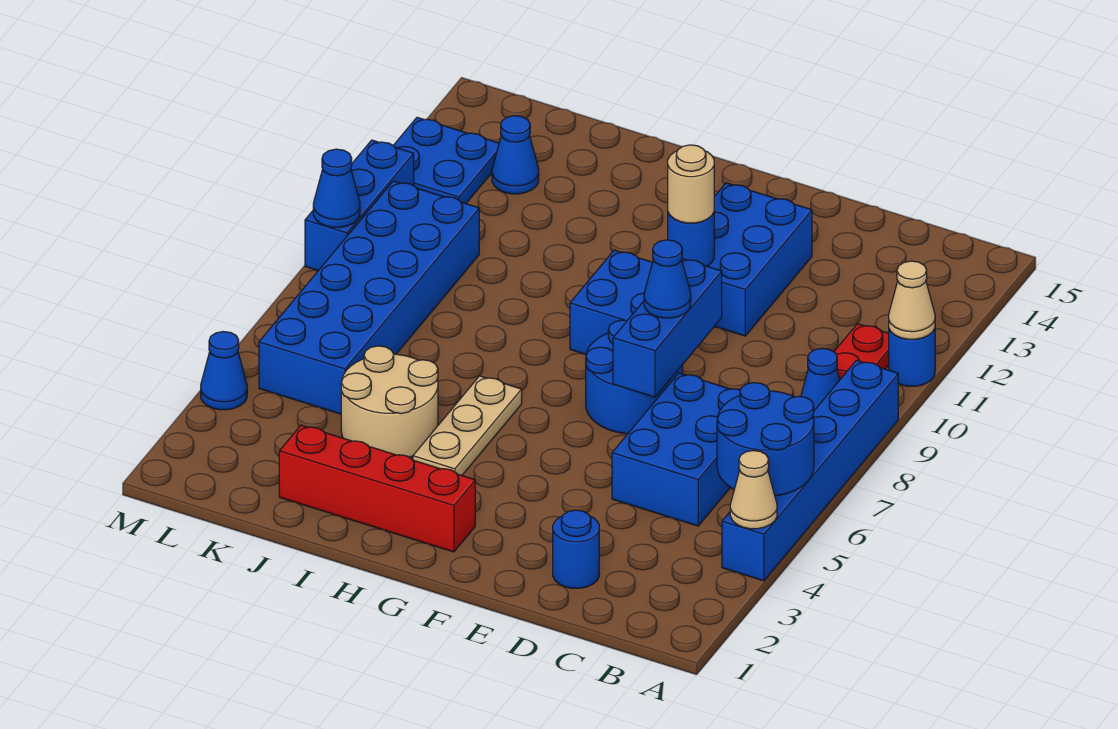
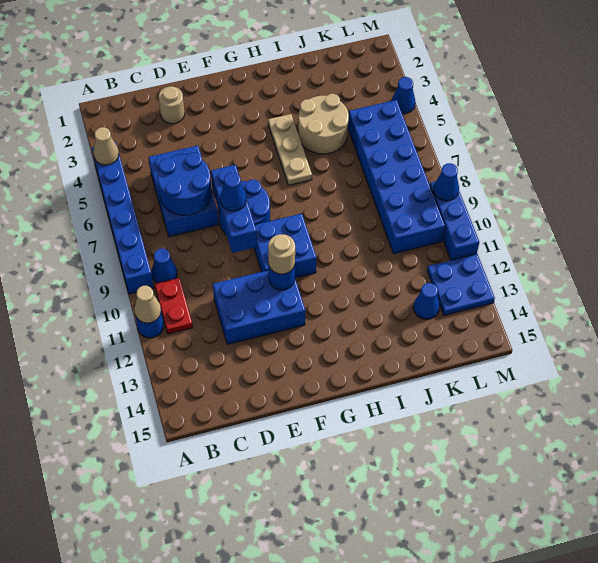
blue round brick A5:B6 level 2 -> blue round brick C6:D7 level 2
blue round brick D2 level 1 -> tan round brick D2 level 1
blue brick E11:F13 level 1 -> blue brick D11:F12 level 1
red brick G2:J2 level 1 -> none

